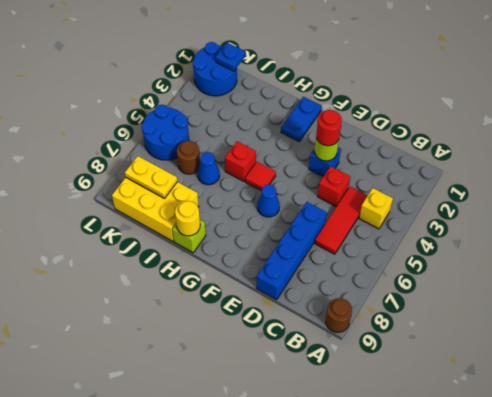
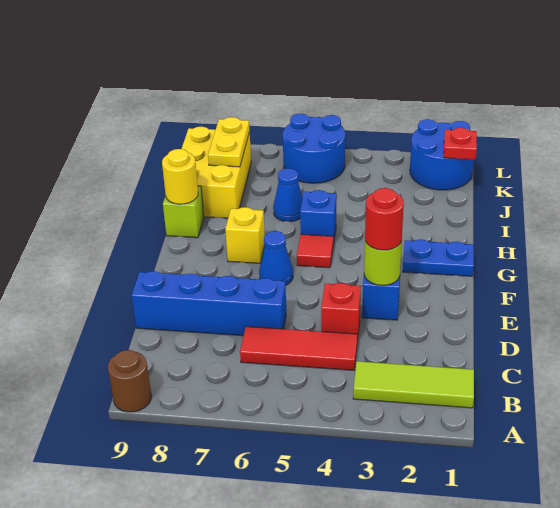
none -> lime tile B1:B3 level 1
yellow brick B4 level 1 -> yellow brick G7 level 1
red brick H5 level 1 -> blue brick H5 level 1
brown round brick J6 level 1 -> none
blue plate K1 level 2 -> red plate K1 level 2

